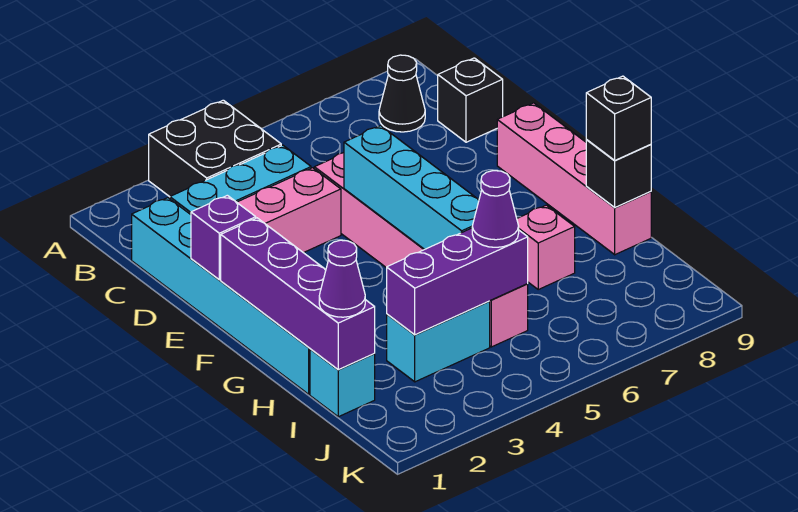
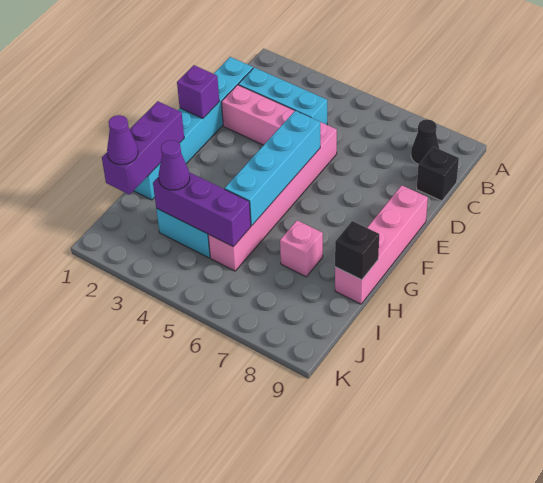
black brick A3:B4 level 1 -> none
purple brick F1:I1 level 2 -> purple brick G1:I1 level 2
black brick H9 level 3 -> none
cyan brick I1 level 1 -> none
purple cone I5 level 3 -> purple cone I3 level 3

